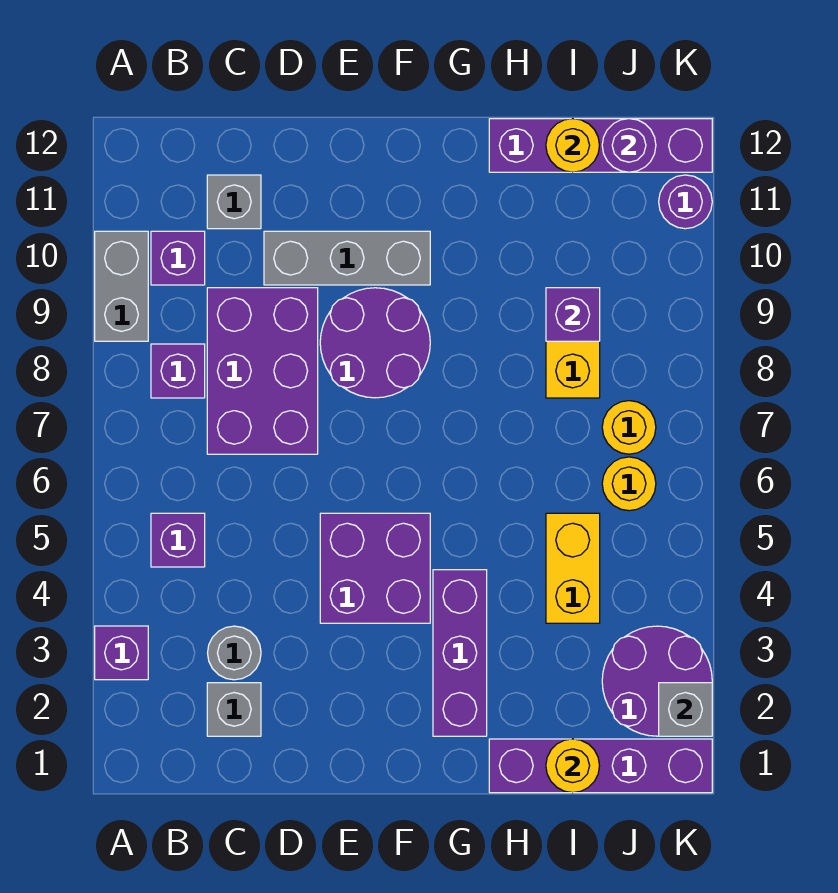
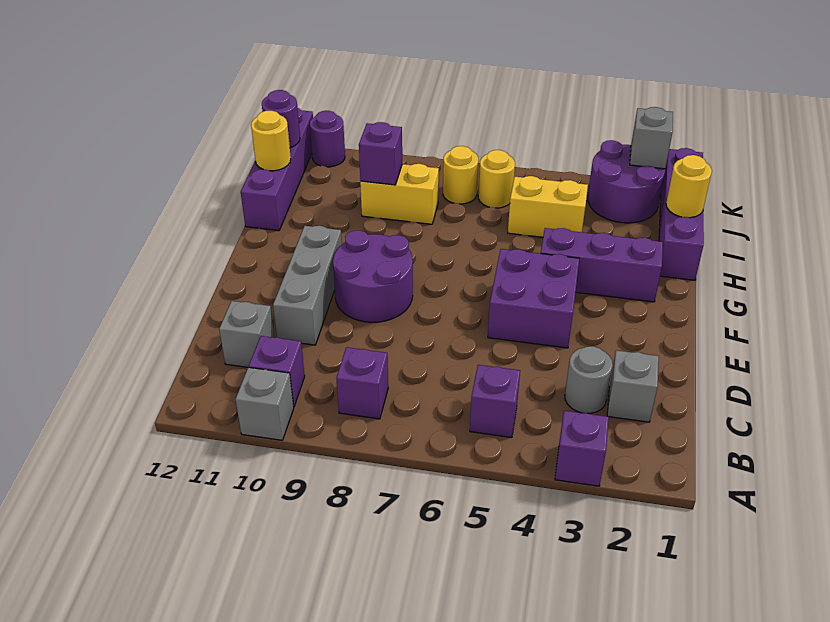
grey brick A9:A10 level 1 -> grey brick A10 level 1
purple brick C7:D9 level 1 -> none

